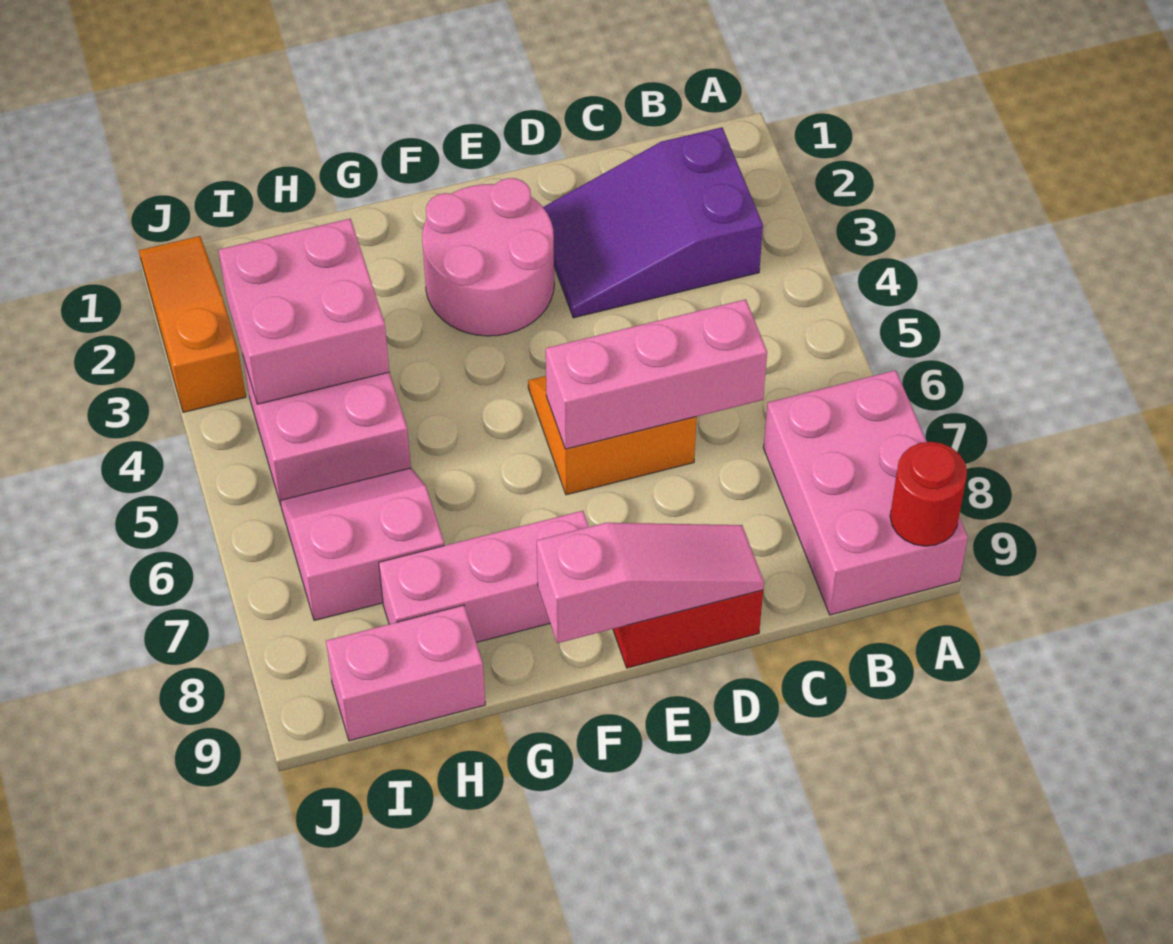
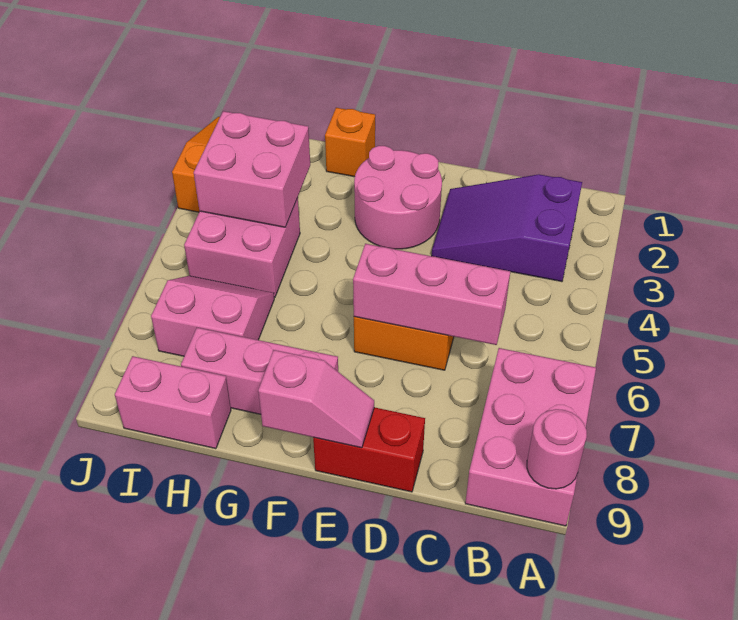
red round brick A9 level 2 -> pink round brick A9 level 2
pink slope D9:F9 level 2 top F -> pink slope E9:F9 level 2 top F
none -> orange brick G1 level 1

